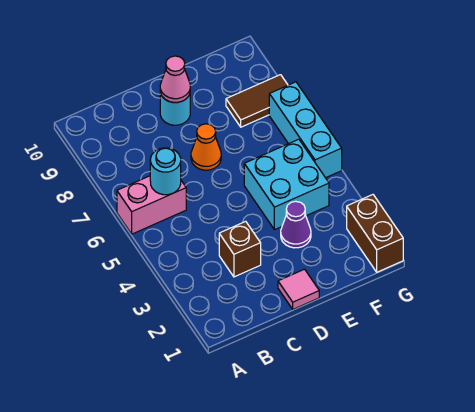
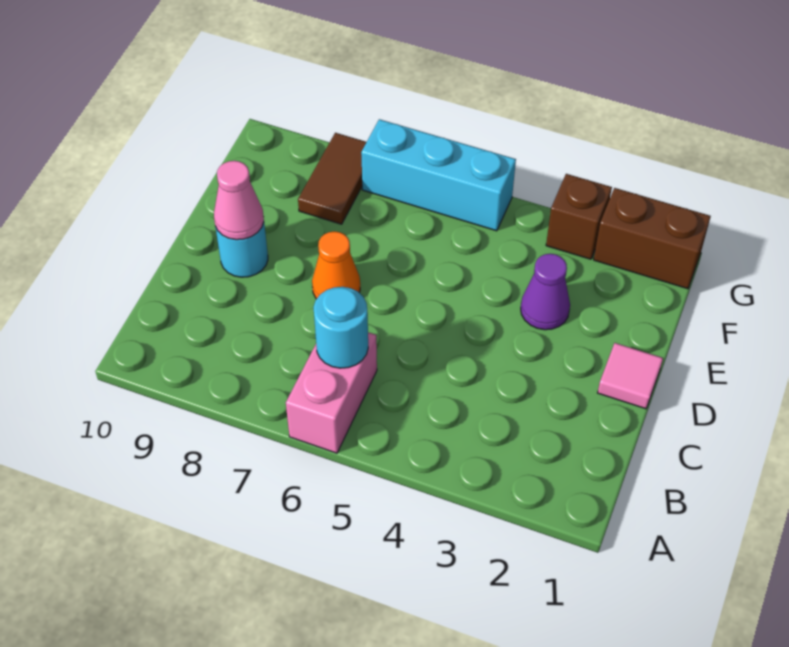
brown brick C3 level 1 -> brown brick G3 level 1
cyan brick E4:F5 level 1 -> none

